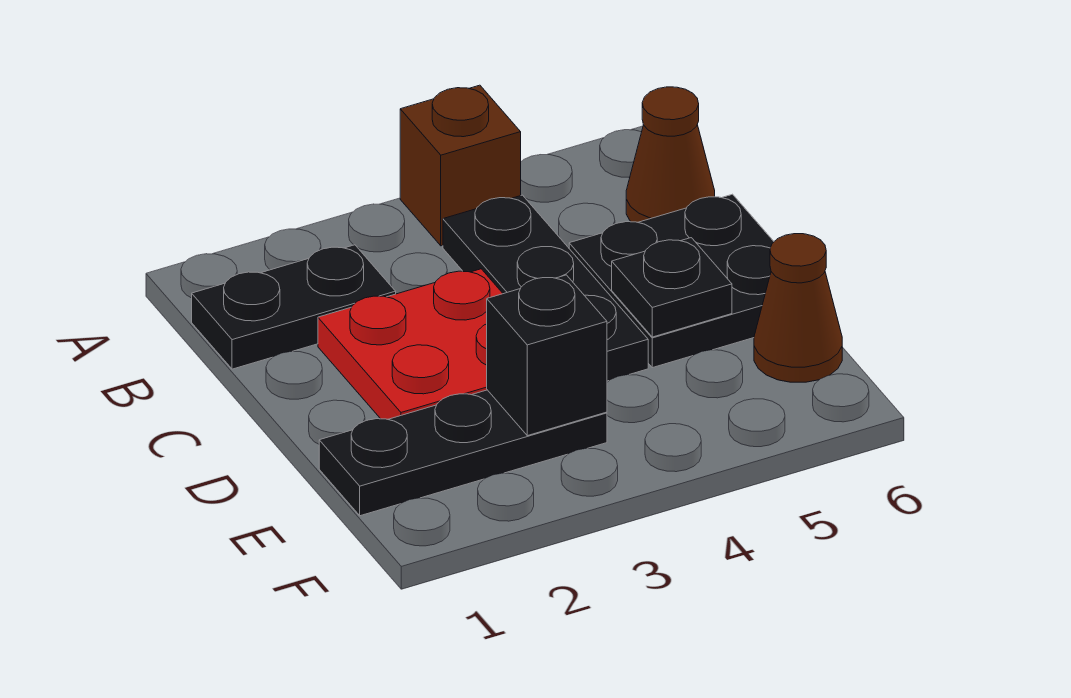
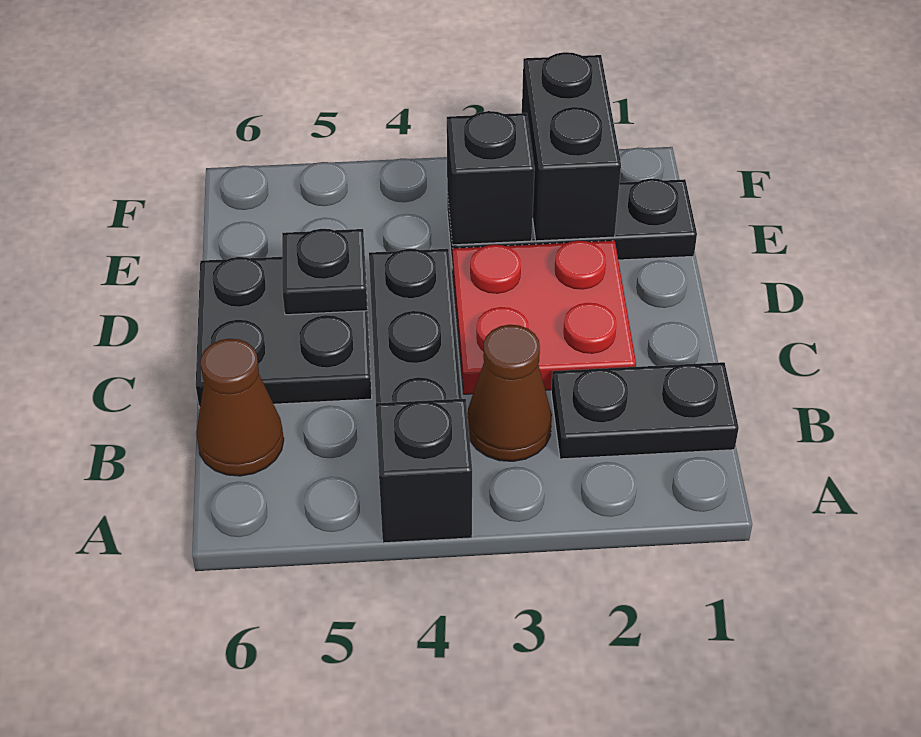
brown brick A4 level 1 -> black brick A4 level 1
none -> black brick E2:F2 level 2
brown cone E6 level 1 -> brown cone B3 level 1

